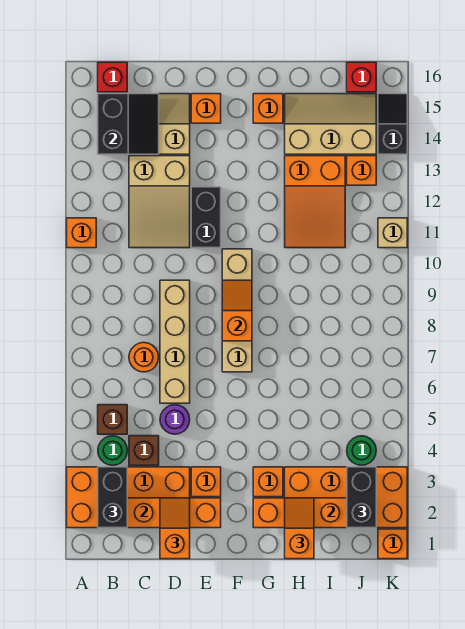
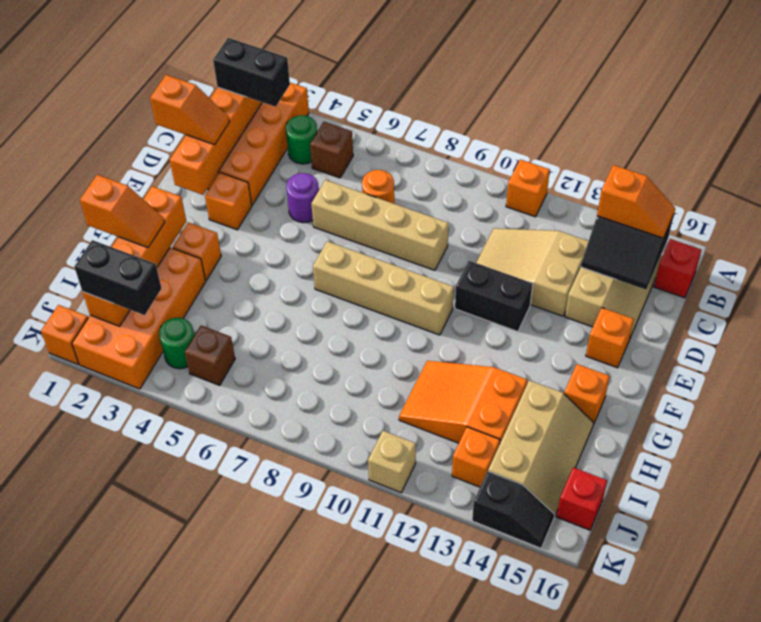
brown brick C4 level 1 -> brown brick J5 level 1
orange slope F8:F9 level 2 top 8 -> orange slope B14:B15 level 3 top 14

